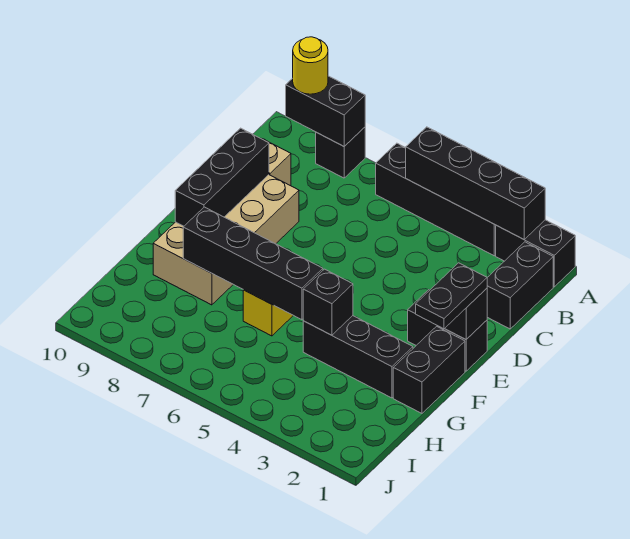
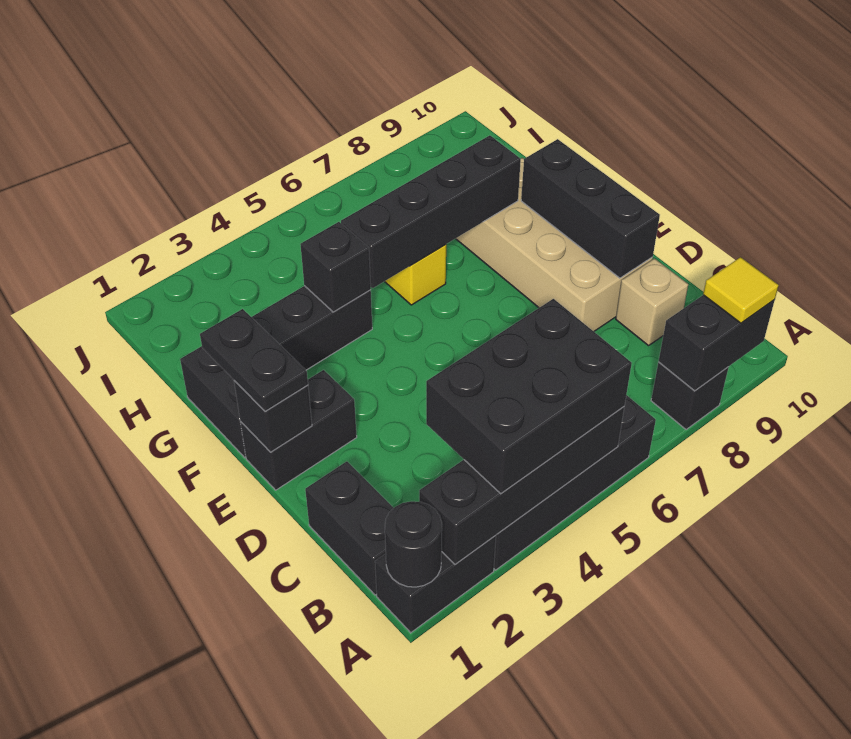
none -> black round brick A1 level 2
none -> black brick A3:B5 level 3
yellow round brick A9 level 3 -> yellow tile A9 level 3

